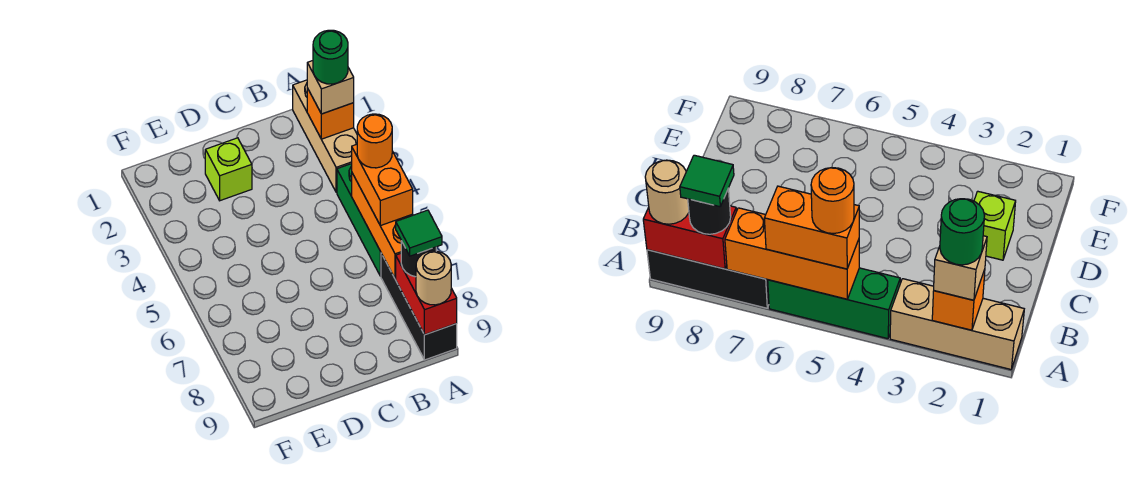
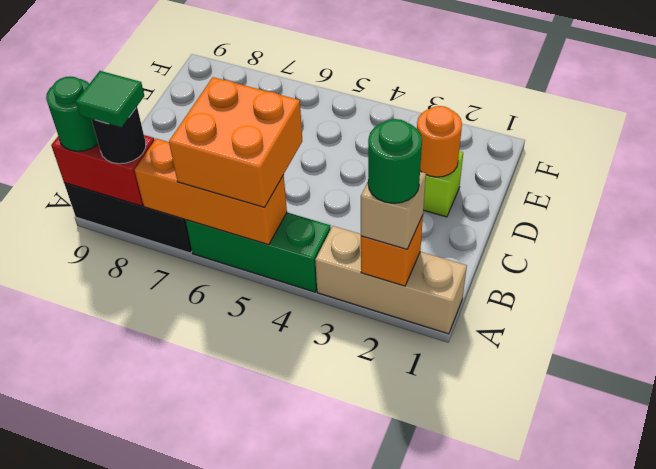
orange brick A5:A6 level 3 -> orange brick A5:B6 level 3
orange round brick A5 level 4 -> orange round brick D2 level 2
tan round brick A9 level 3 -> green round brick A9 level 3

